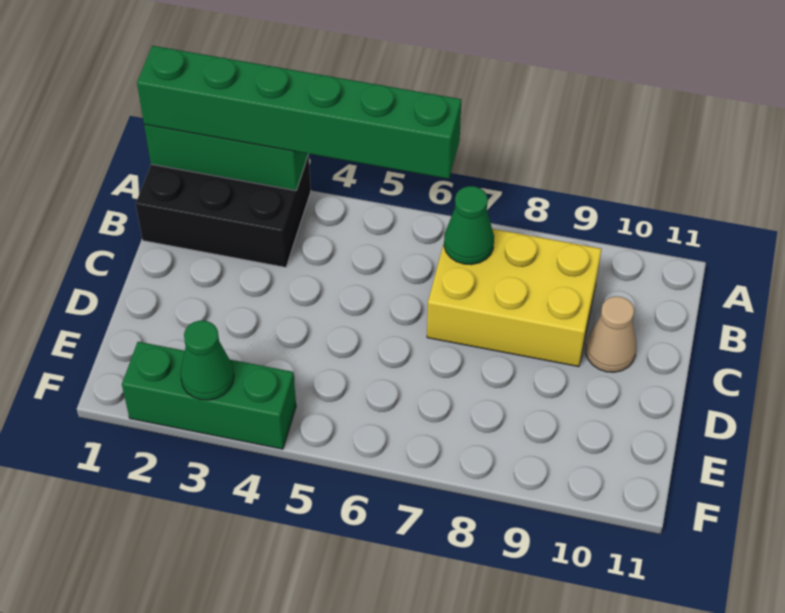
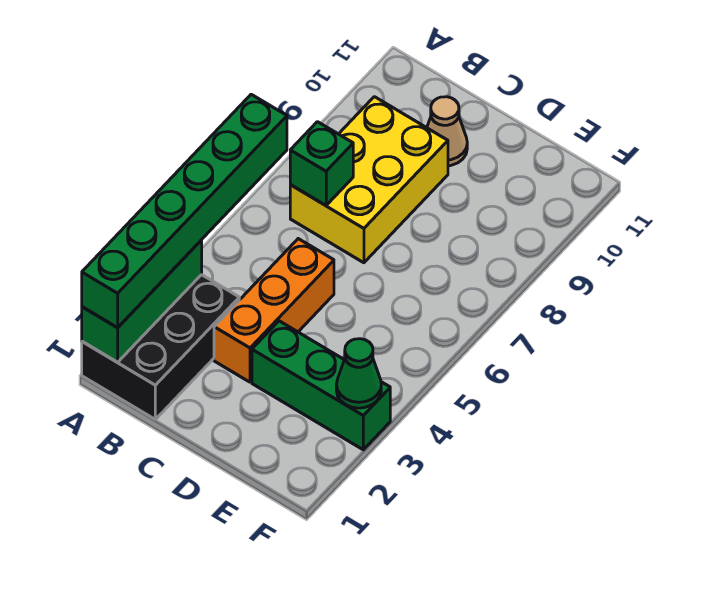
green cone B7 level 2 -> green brick B7 level 2
none -> orange brick C3:C5 level 1
green brick F2:F4 level 1 -> green brick D3:F3 level 1

